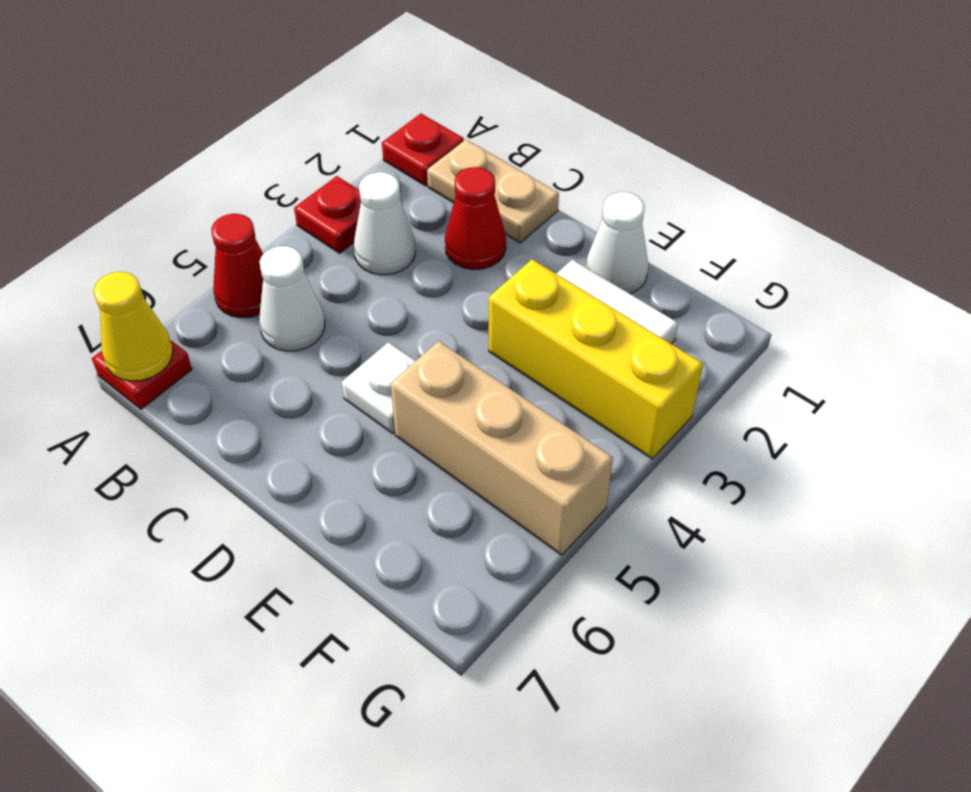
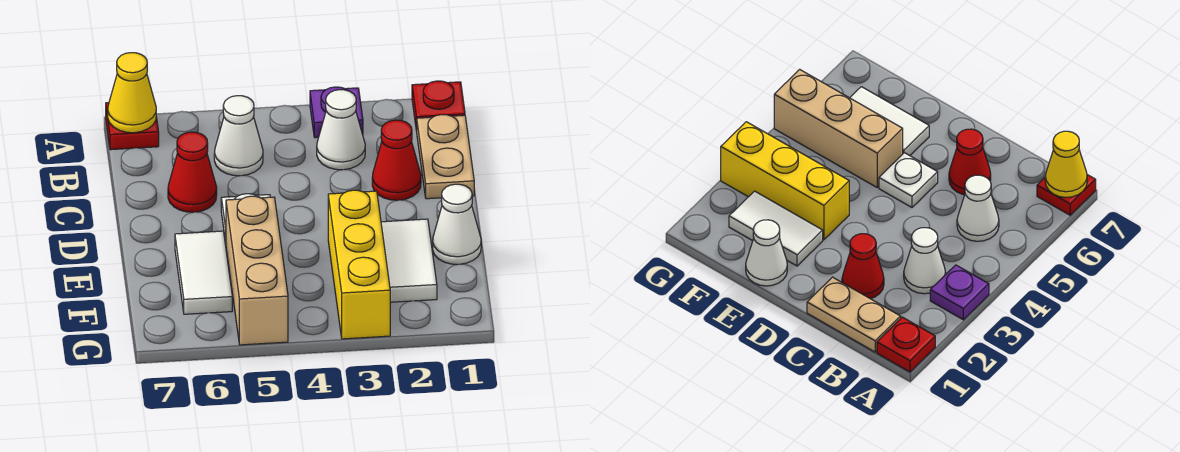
red plate A3 level 1 -> purple plate A3 level 1
red cone A5 level 1 -> red cone C6 level 1
none -> white tile E6:F6 level 1

